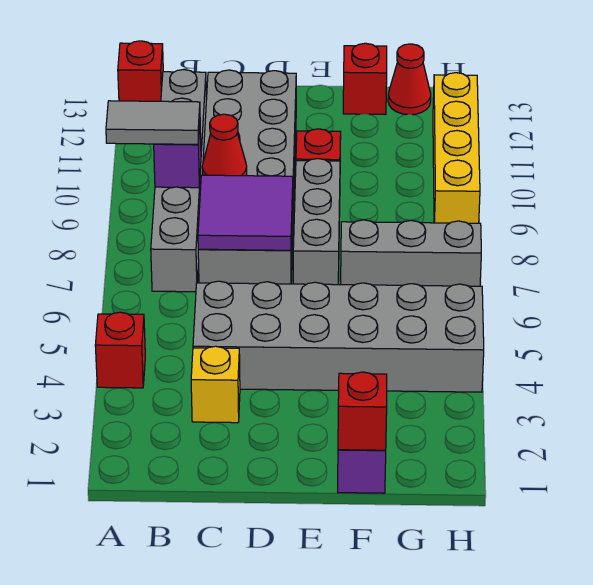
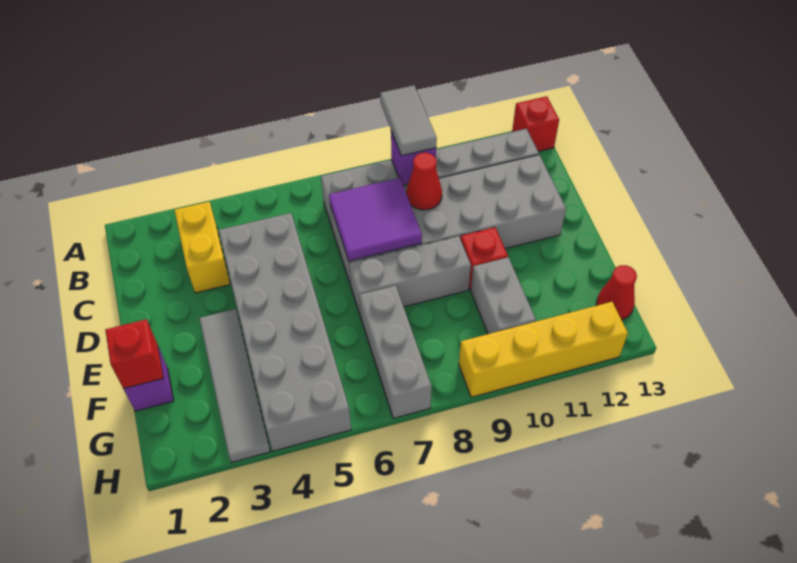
red brick A4 level 1 -> none
yellow brick C3 level 1 -> yellow brick B3:C3 level 1
none -> grey tile E3:H3 level 1
none -> grey brick F10:G10 level 1
red brick F13 level 1 -> none

